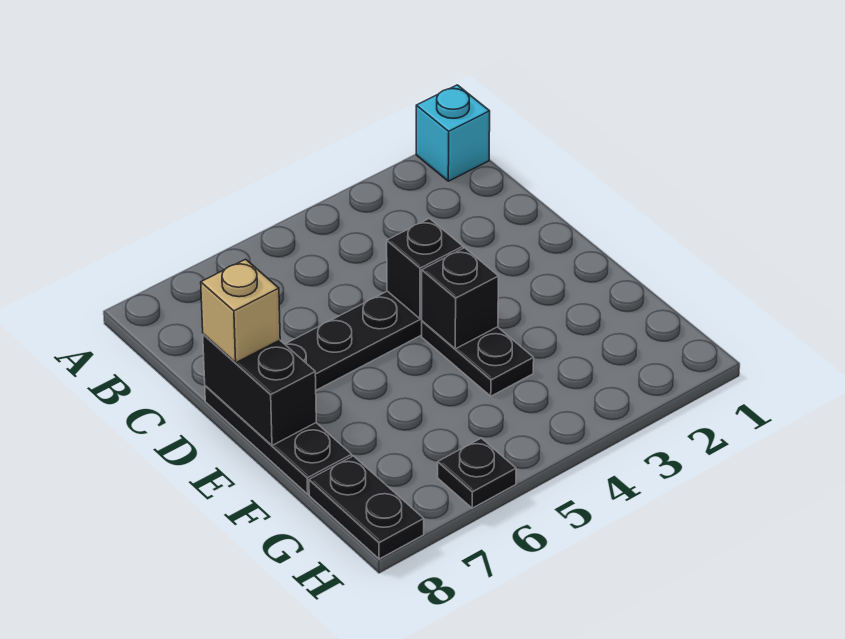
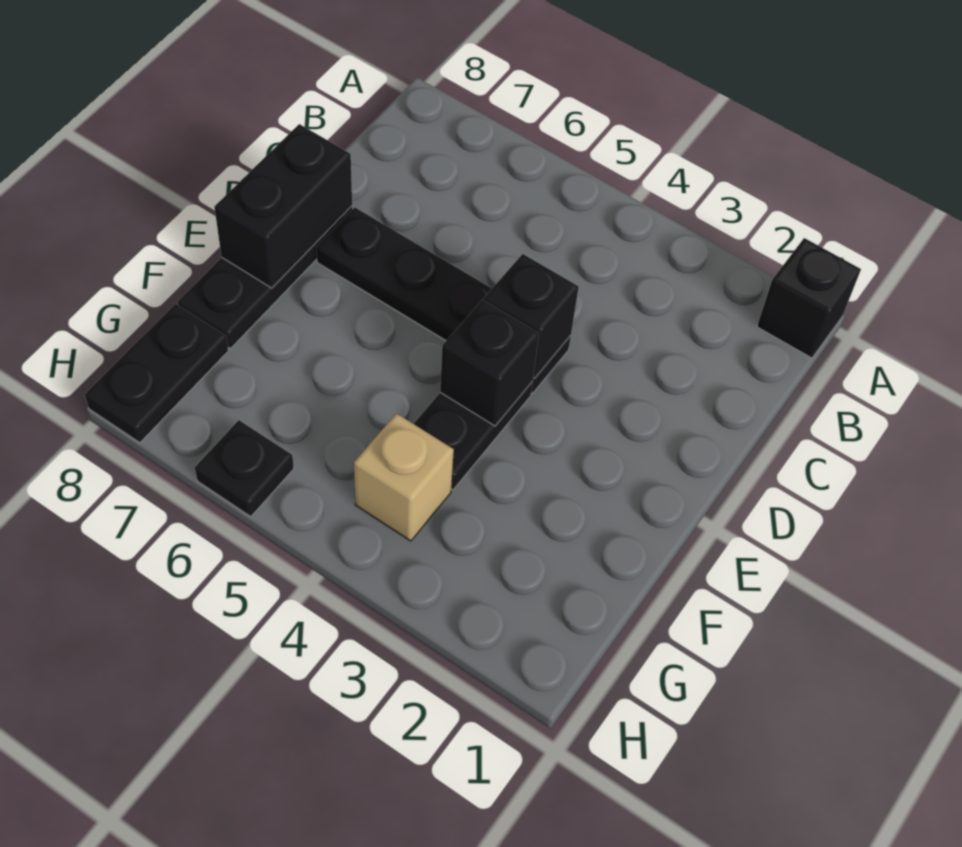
cyan brick A1 level 1 -> black brick A1 level 1
tan brick D8 level 3 -> tan brick G4 level 1

